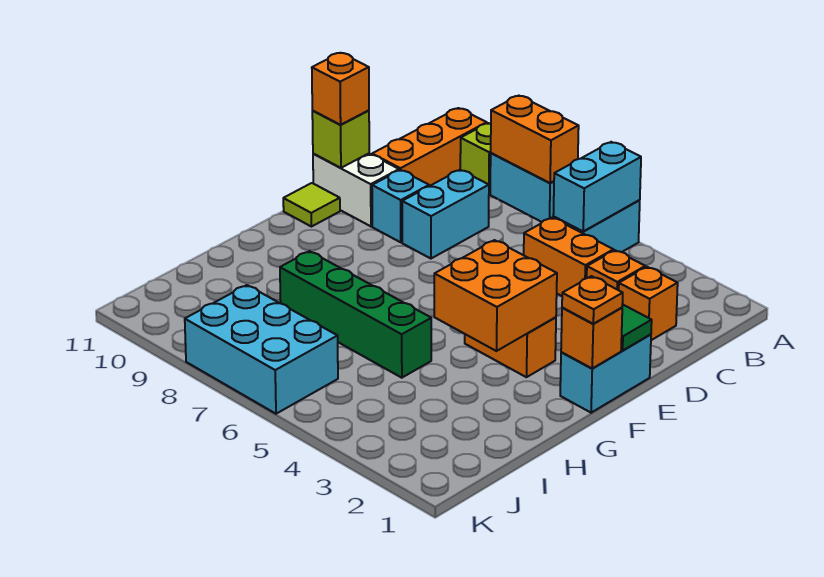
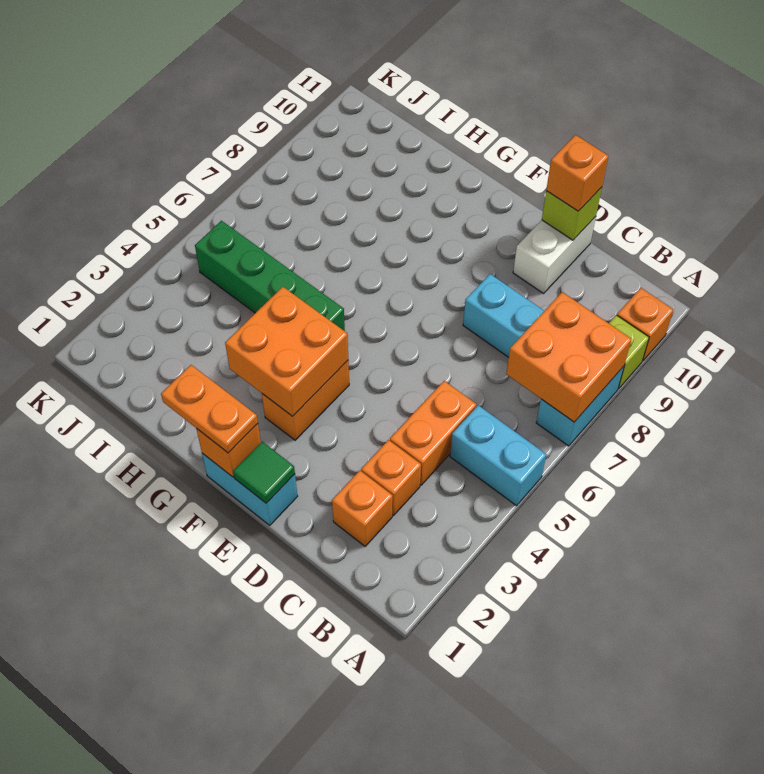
cyan brick A5:B5 level 2 -> none
orange brick A7:A8 level 2 -> orange brick A7:B8 level 2
orange brick A10:C10 level 1 -> orange brick A10 level 1
cyan brick D9 level 1 -> none
lime tile E11 level 1 -> none
orange plate F1 level 3 -> orange plate F1:G1 level 3
green brick H5:H8 level 1 -> green brick G5:J5 level 1
cyan brick J6:K8 level 1 -> none

